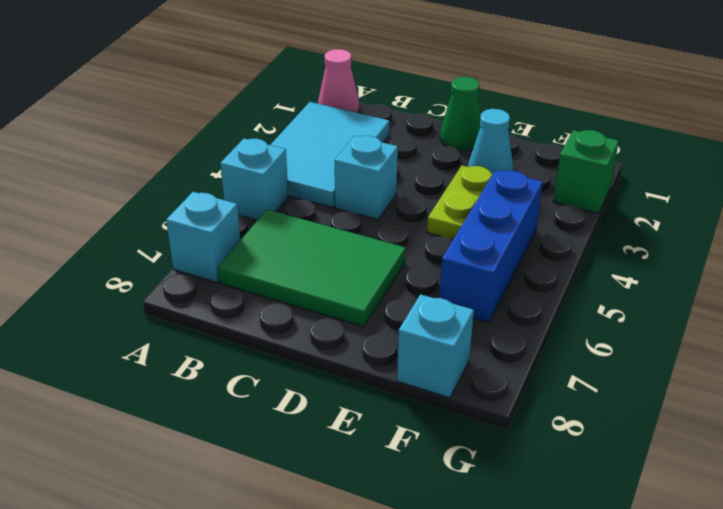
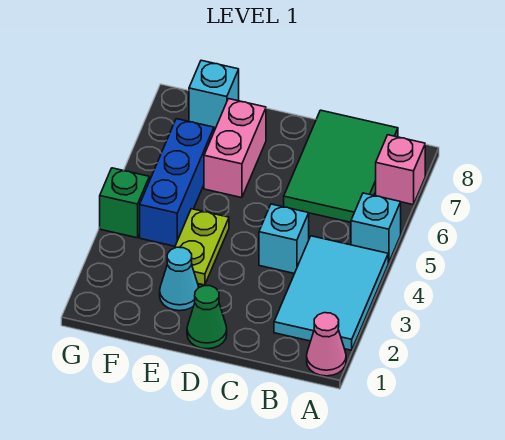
cyan brick A7 level 1 -> pink brick A7 level 1
green tile B6:D7 level 1 -> green tile B6:C8 level 1
none -> pink brick E6:E7 level 1
green brick G2 level 1 -> green brick G4 level 1

